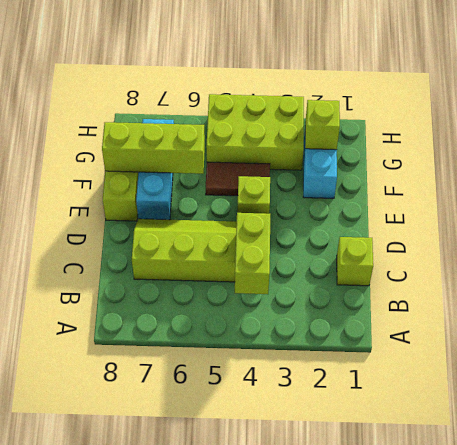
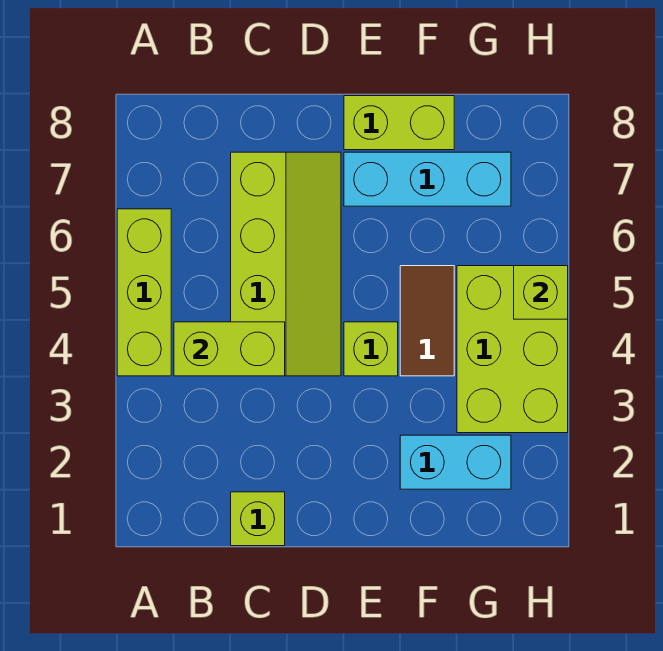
lime brick F6:F8 level 2 -> lime brick A4:A6 level 1
lime brick G2 level 2 -> lime brick H5 level 2

